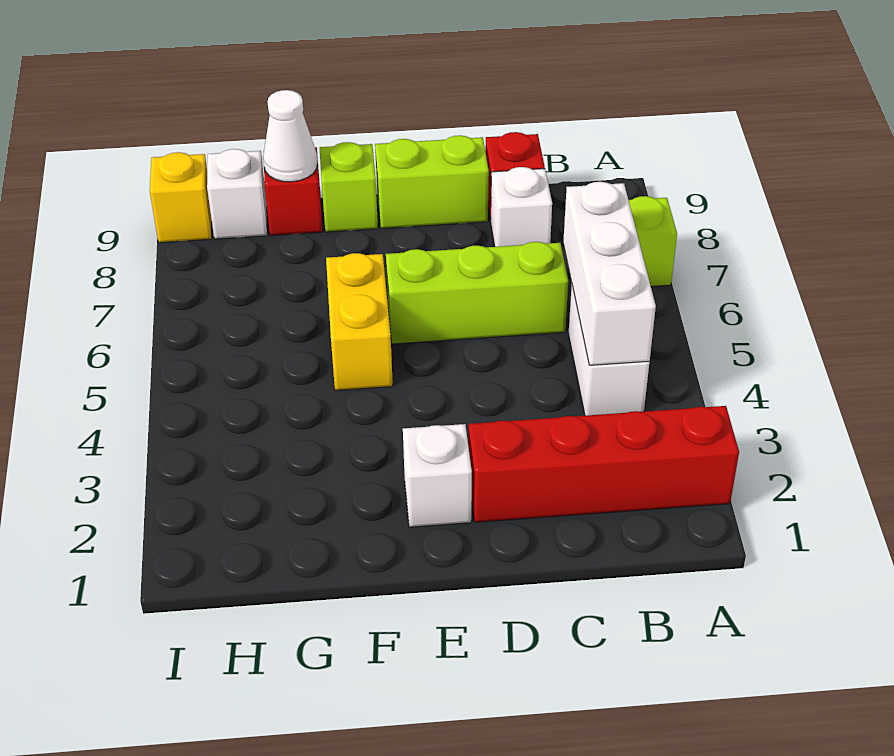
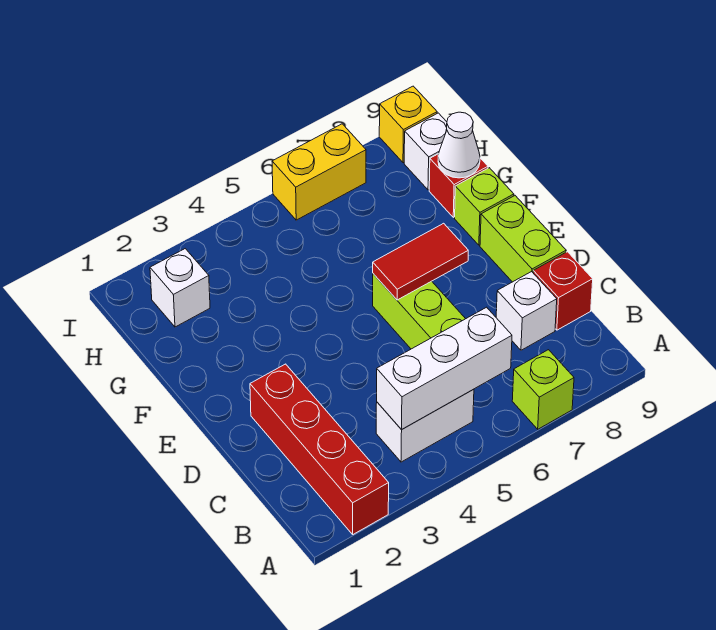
white brick E2 level 1 -> white brick H2 level 1
none -> red tile E6:E7 level 2
yellow brick F5:F6 level 1 -> yellow brick I6:I7 level 1

